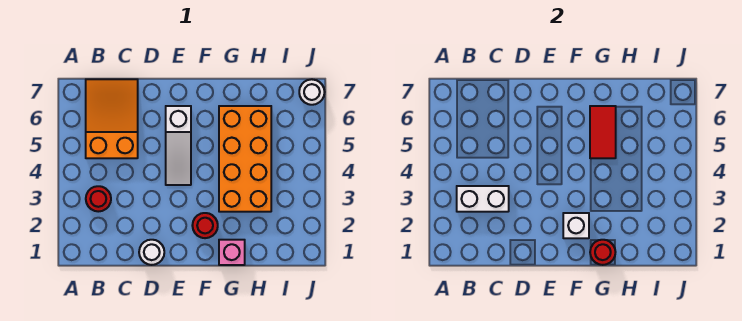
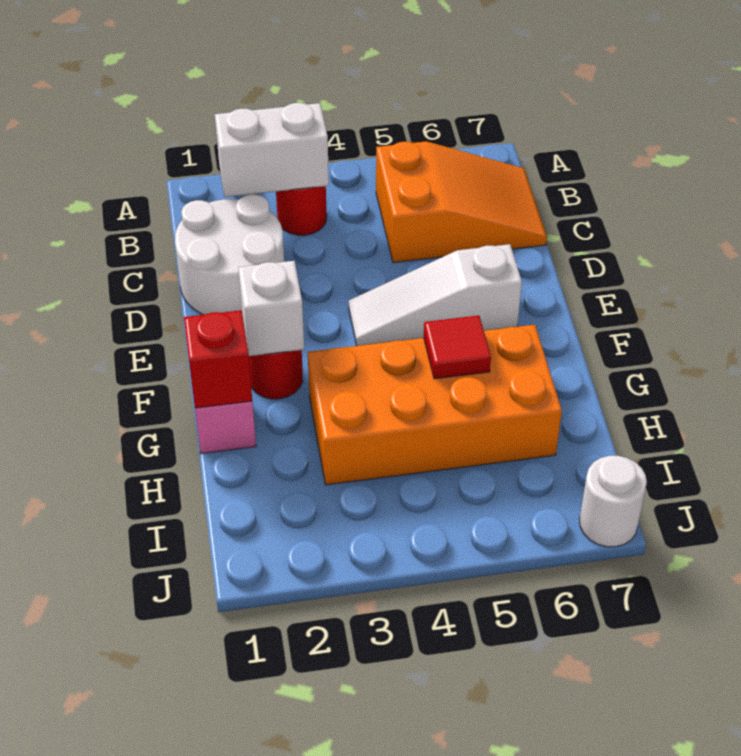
white brick B3:C3 level 2 -> white brick B2:B3 level 2
white round brick D1 level 1 -> white round brick C1:D2 level 1
red round brick G1 level 2 -> red brick G1 level 2
red tile G5:G6 level 2 -> red tile G5 level 2

